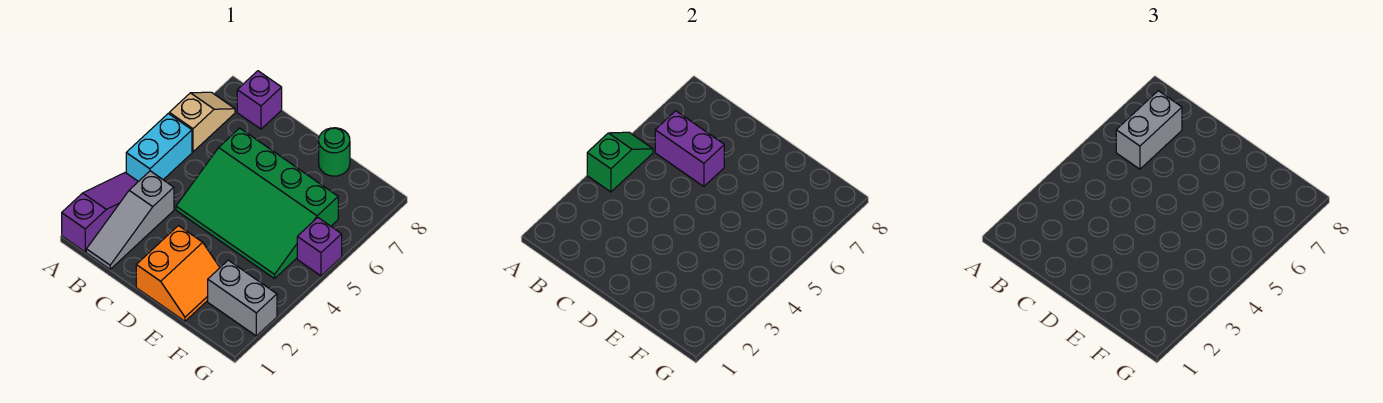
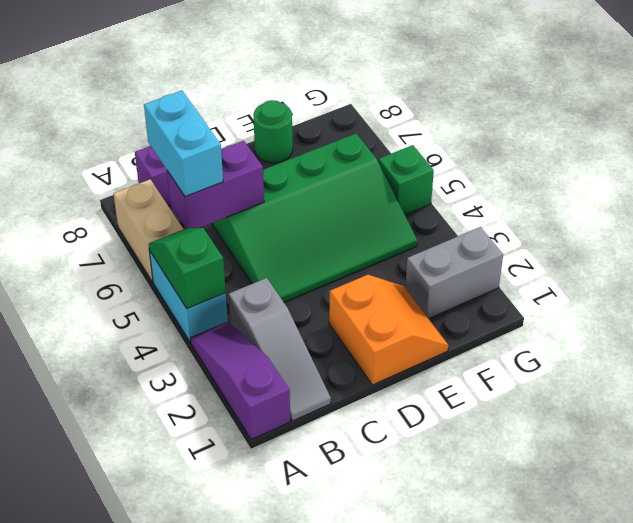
tan slope A6:A7 level 1 top 6 -> tan brick A6:A7 level 1
grey brick B6:B7 level 3 -> cyan brick B6:B7 level 3
purple brick G5 level 1 -> green brick G5 level 1

